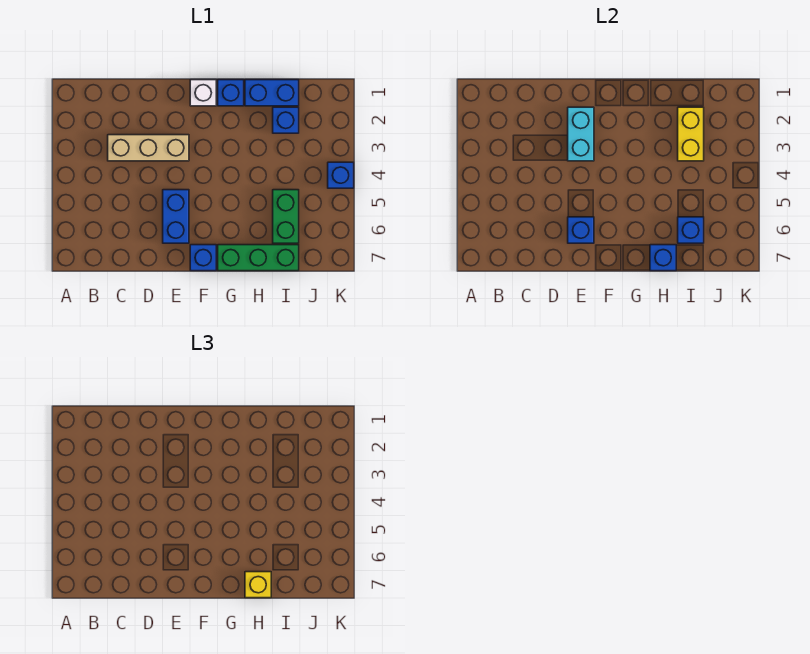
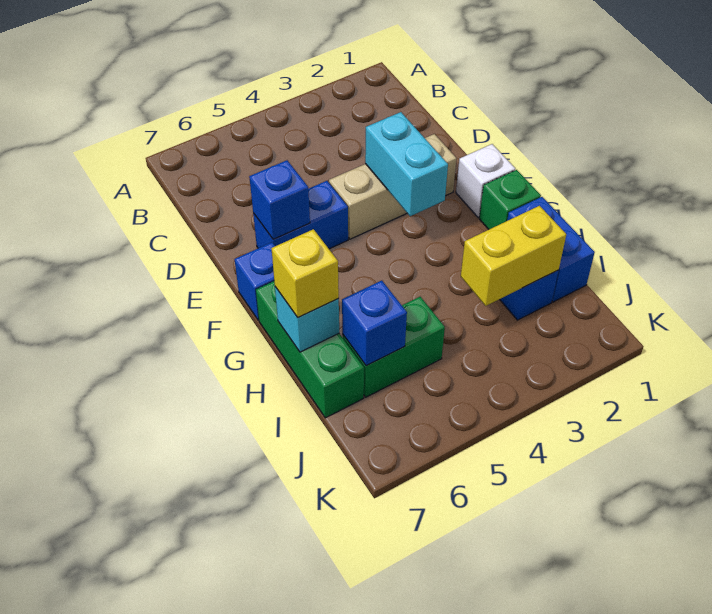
tan brick C3:E3 level 1 -> tan brick E2:E4 level 1
cyan brick E2:E3 level 2 -> cyan brick E3:F3 level 2
blue brick G1 level 1 -> green brick G1 level 1
blue brick H7 level 2 -> cyan brick H7 level 2
blue brick K4 level 1 -> none

